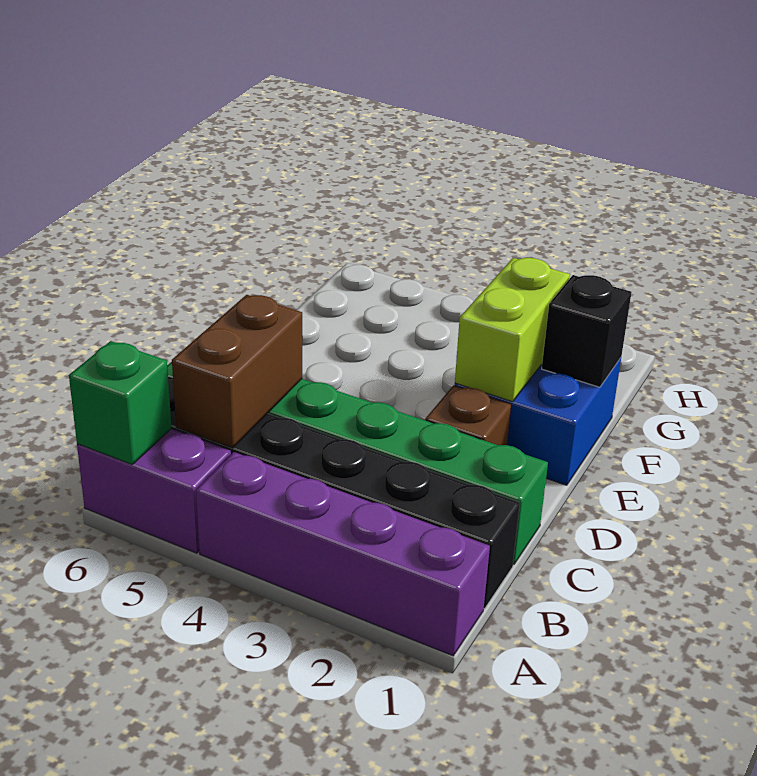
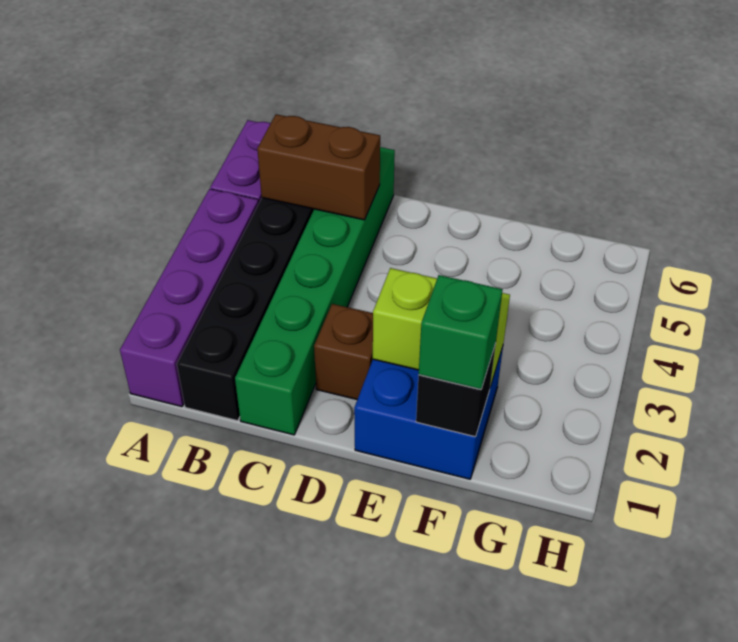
green brick A6 level 2 -> green brick F1 level 3

